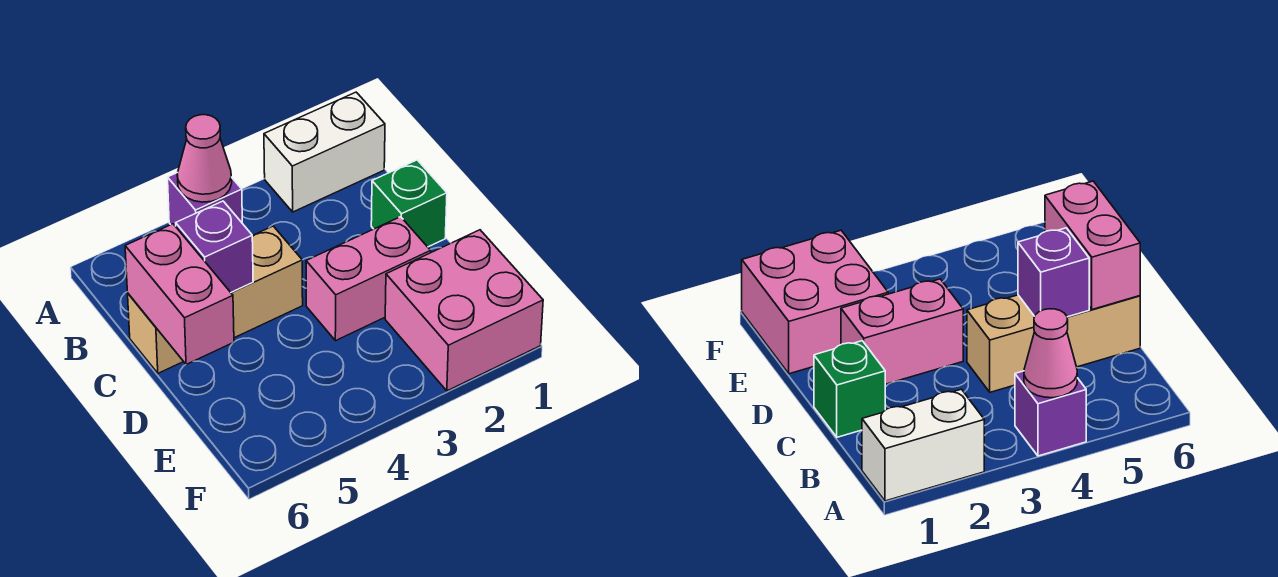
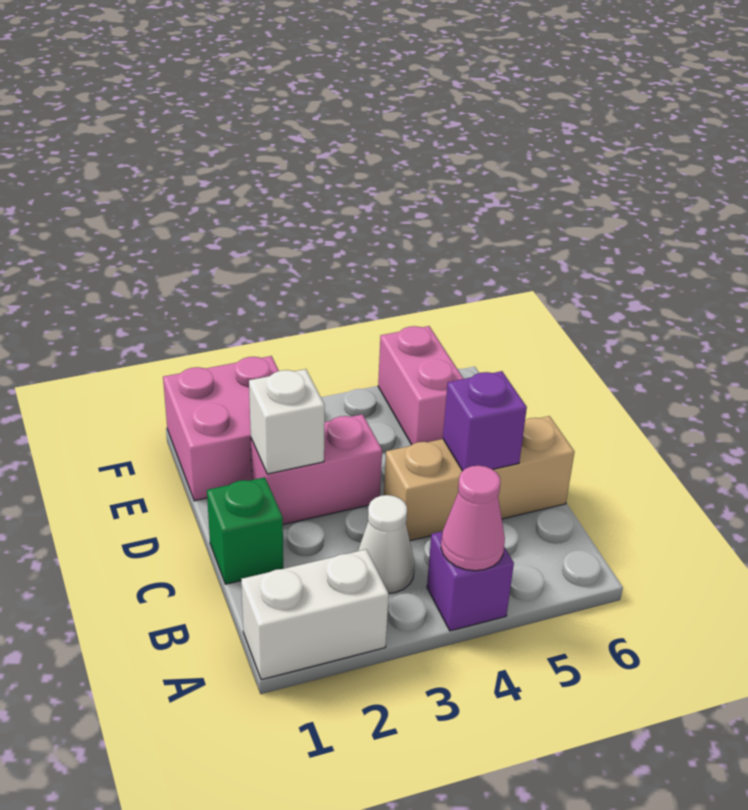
none -> white cone B3 level 1
pink brick C6:D6 level 2 -> pink brick E5:F5 level 1
none -> white brick D2 level 2

